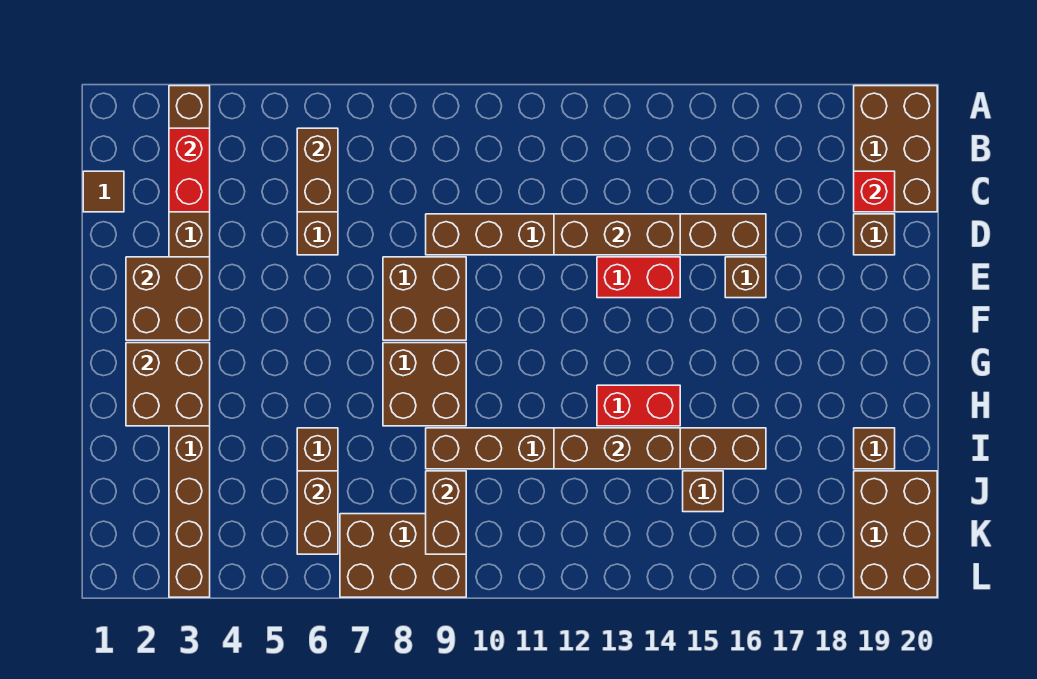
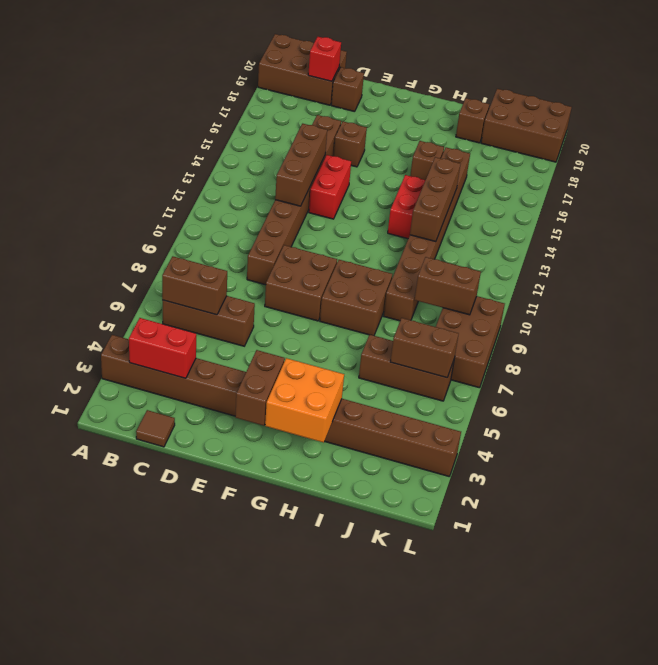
brown brick E2:F3 level 2 -> brown brick F2:F3 level 2
brown brick G2:H3 level 2 -> orange brick G2:H3 level 2
brown brick J15 level 1 -> brown brick H16 level 1

